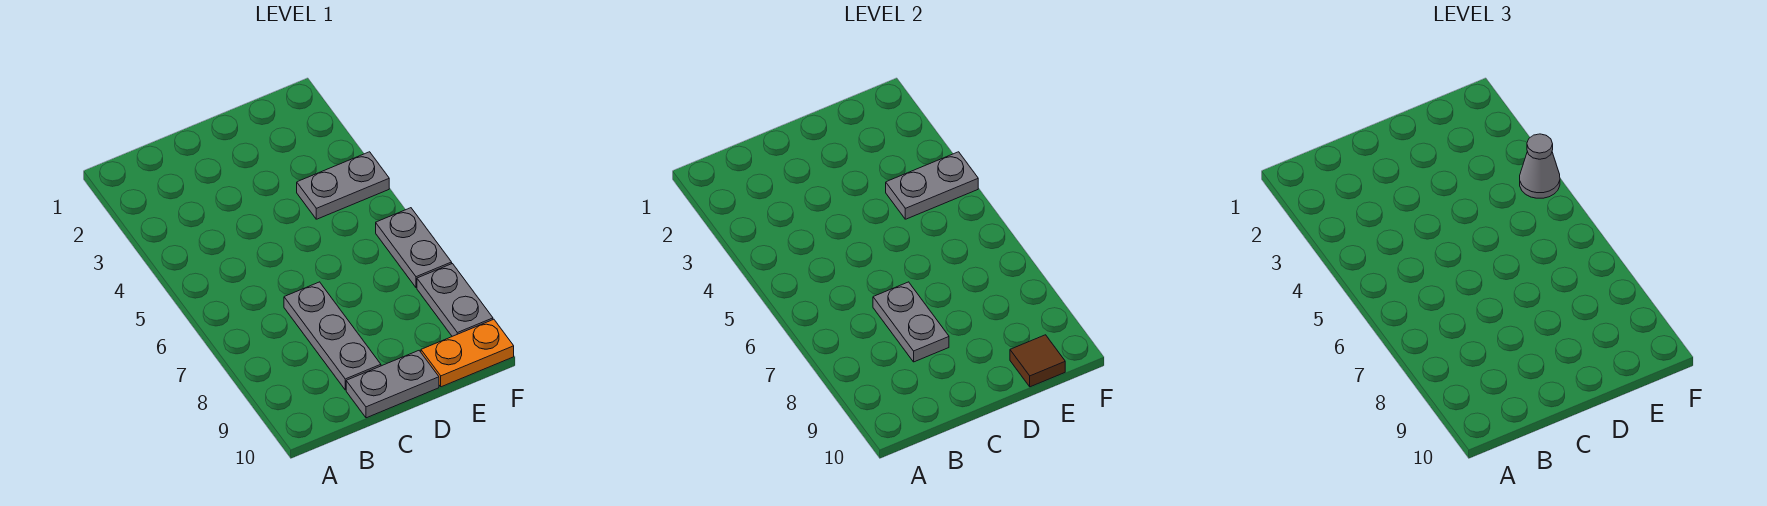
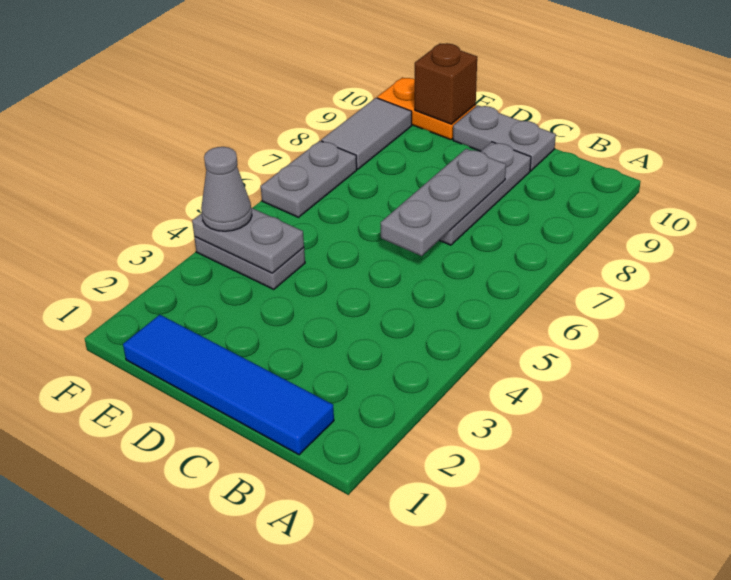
none -> blue tile B1:E1 level 1
grey plate C7:C8 level 2 -> grey plate C6:C8 level 2
brown tile E10 level 2 -> brown brick E10 level 2
grey plate F8:F9 level 1 -> grey tile F8:F9 level 1

